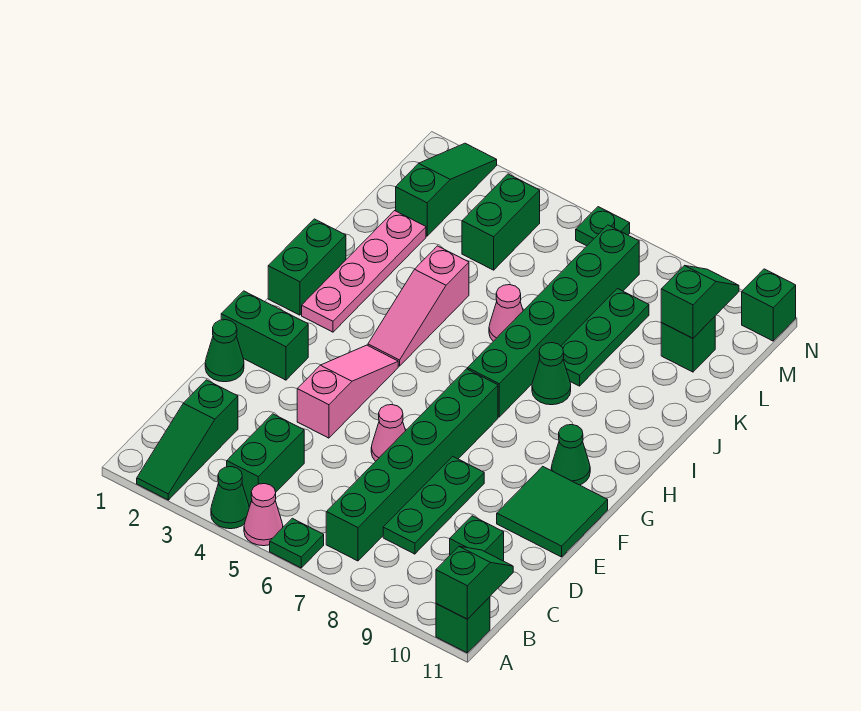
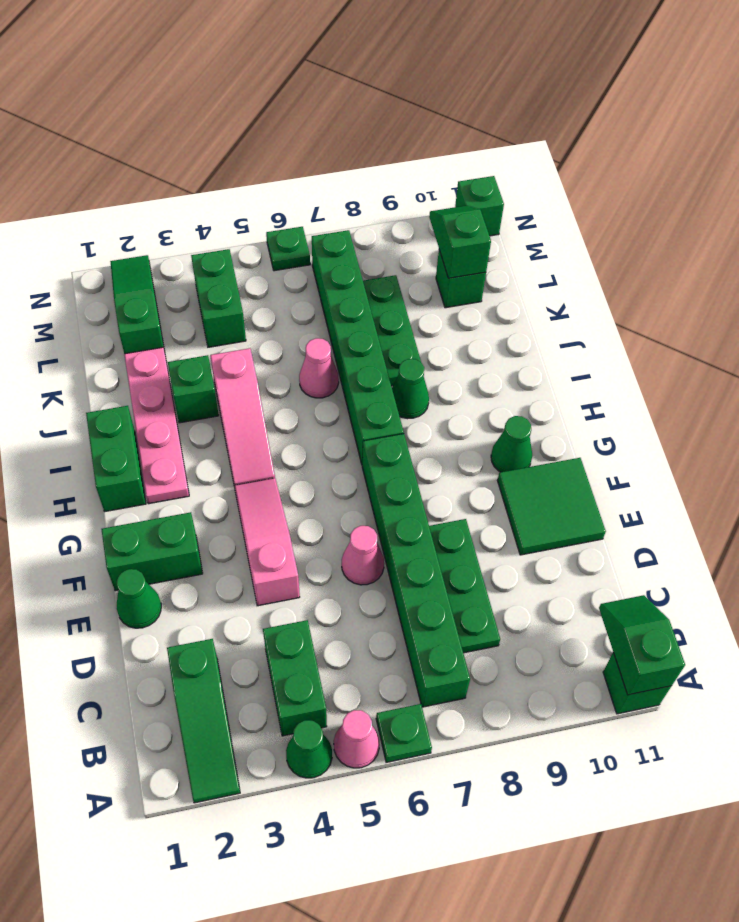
green brick C10 level 1 -> green brick J3 level 1

